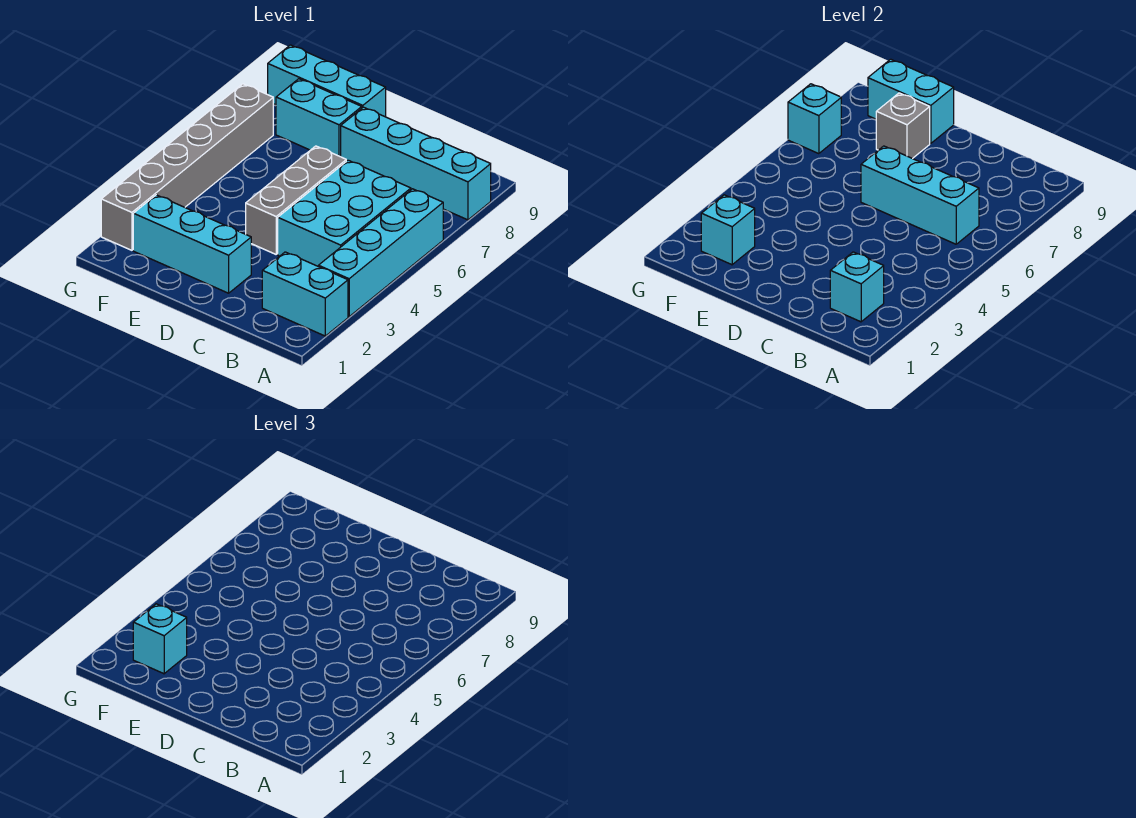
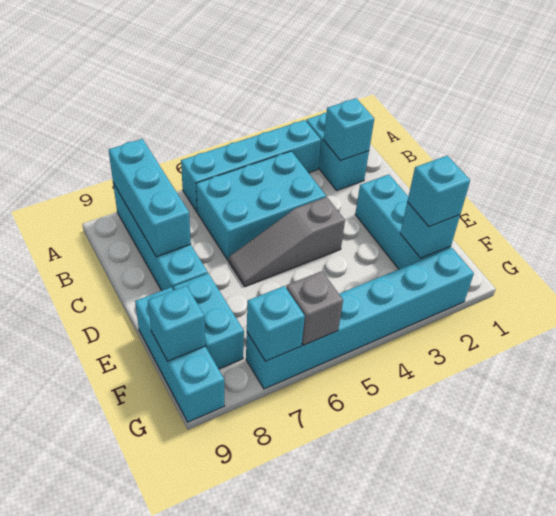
cyan brick B6:D6 level 2 -> cyan brick A8:C8 level 2
grey brick D4:D6 level 1 -> grey slope D4:D6 level 1 top 4
grey brick E8 level 2 -> grey brick G6 level 2
cyan brick E9:F9 level 2 -> cyan brick F9 level 2
grey brick G2:G7 level 1 -> cyan brick G2:G7 level 1

